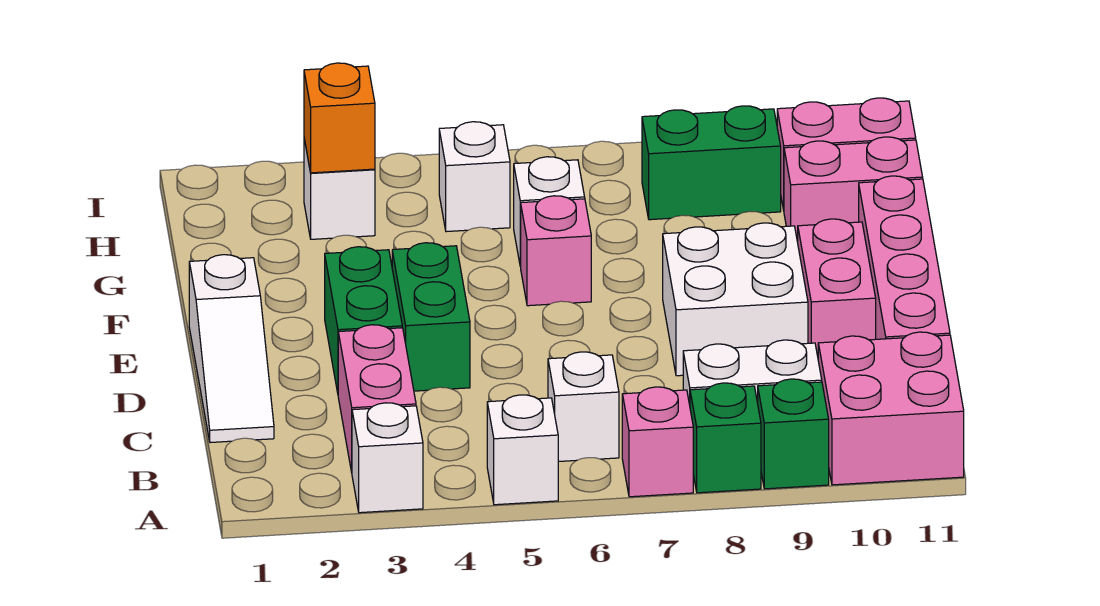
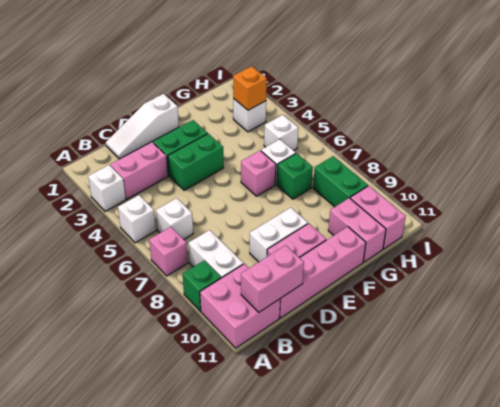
green brick A8 level 1 -> green brick G7 level 1
none -> pink brick B11:C11 level 2
white brick D8:E9 level 1 -> white brick D9:E9 level 1

